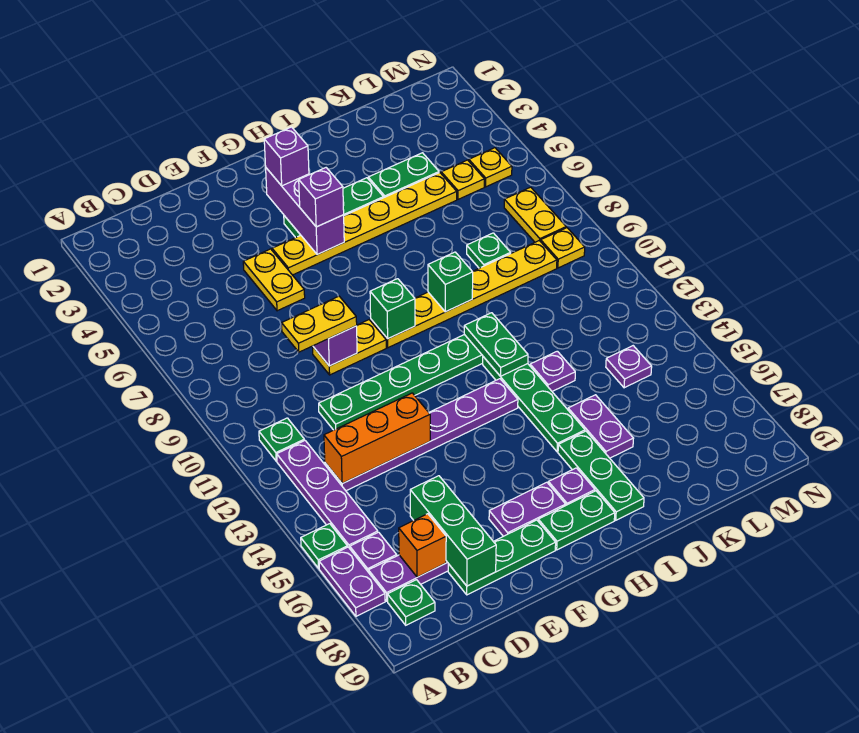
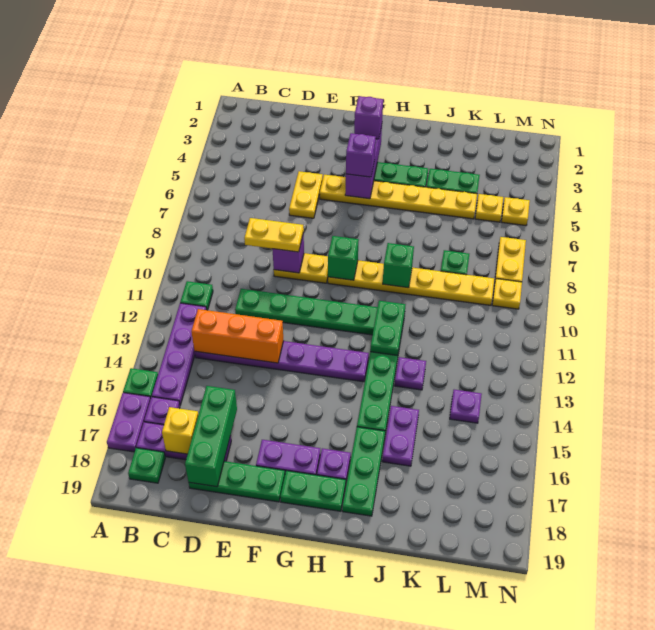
orange brick C17 level 2 -> yellow brick C17 level 2

